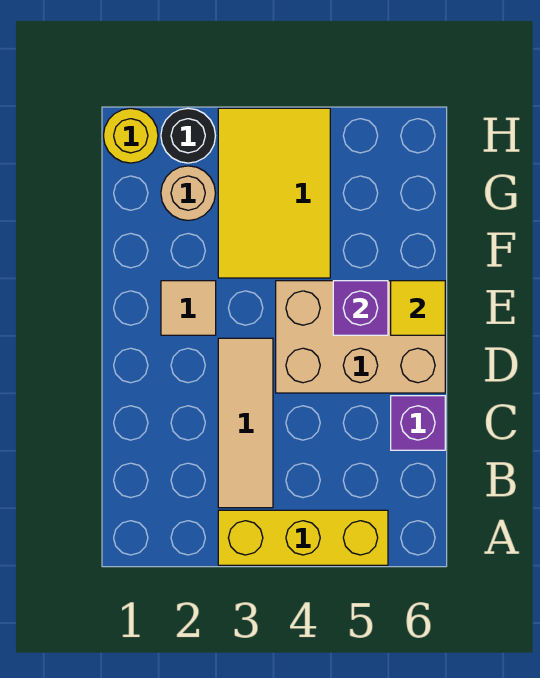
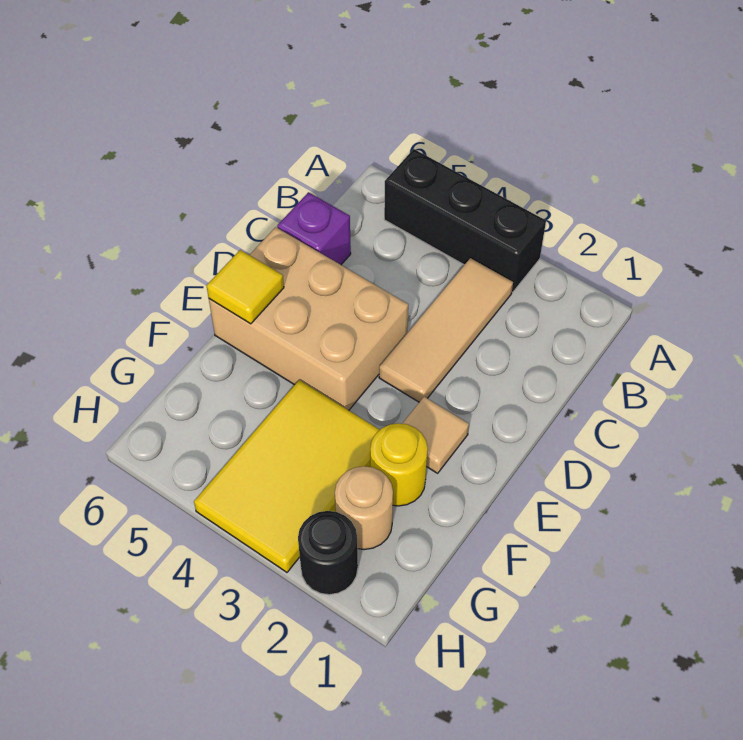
yellow brick A3:A5 level 1 -> black brick A3:A5 level 1
purple brick E5 level 2 -> none
yellow round brick H1 level 1 -> yellow round brick F2 level 1

